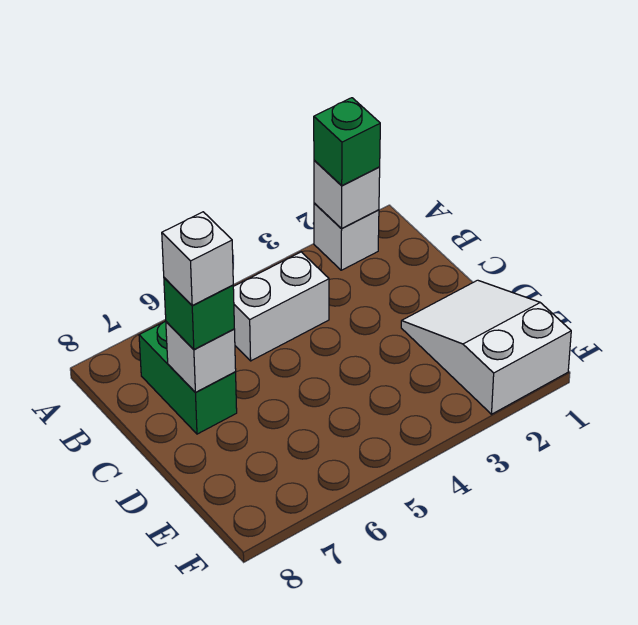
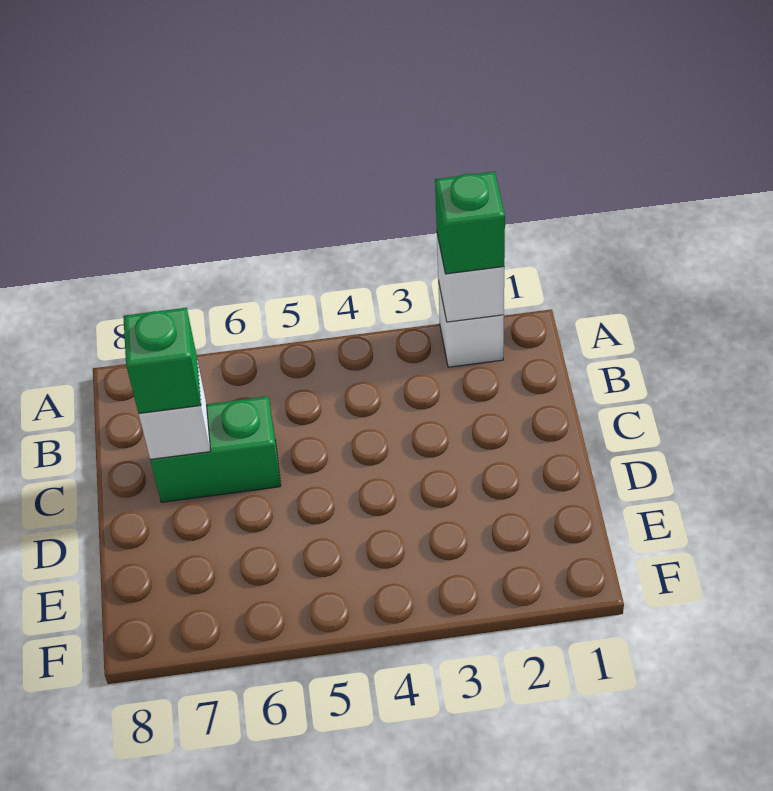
white brick B4:B5 level 1 -> none
green brick B7:C7 level 1 -> green brick C6:C7 level 1
white brick C7 level 4 -> none
white slope D1:F2 level 1 top F -> none

